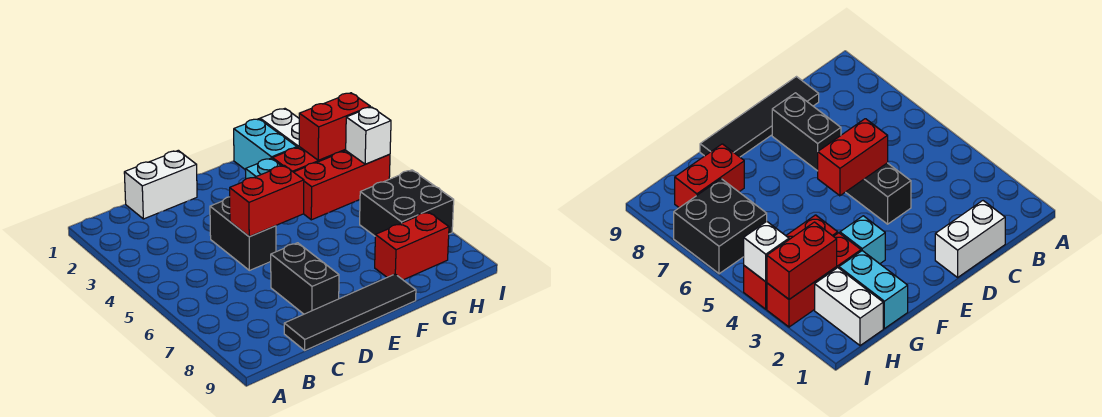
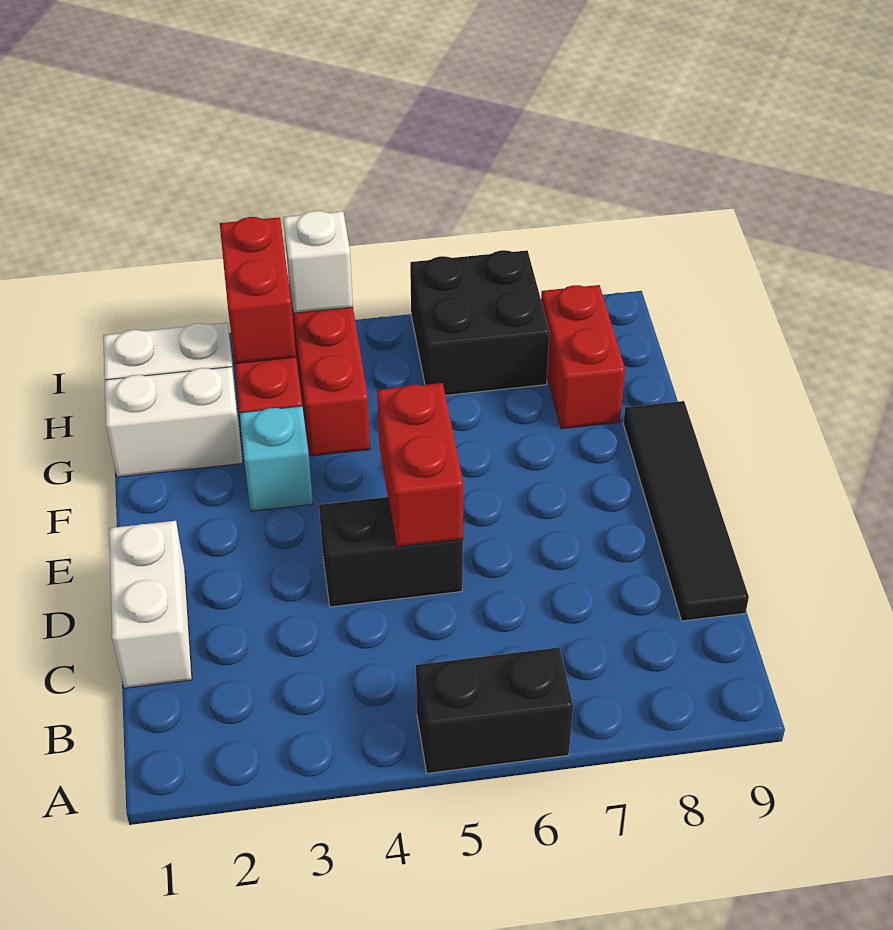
black brick D7:D8 level 1 -> black brick A5:A6 level 1
cyan brick G1:G2 level 1 -> white brick G1:G2 level 1

